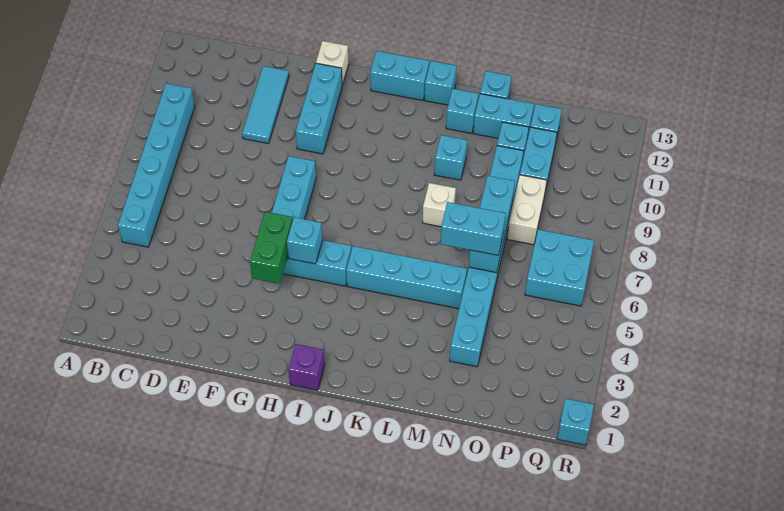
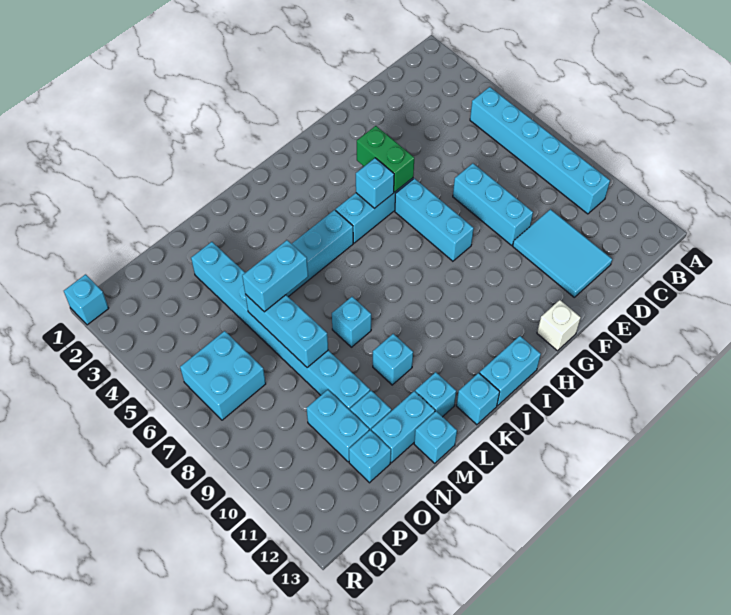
cyan tile E10:E12 level 1 -> cyan tile D10:E12 level 1
cyan brick G10:G12 level 1 -> cyan brick E7:E9 level 1
purple brick I1 level 1 -> none
white brick L8 level 1 -> cyan brick L8 level 1
white brick O8:O9 level 1 -> none

